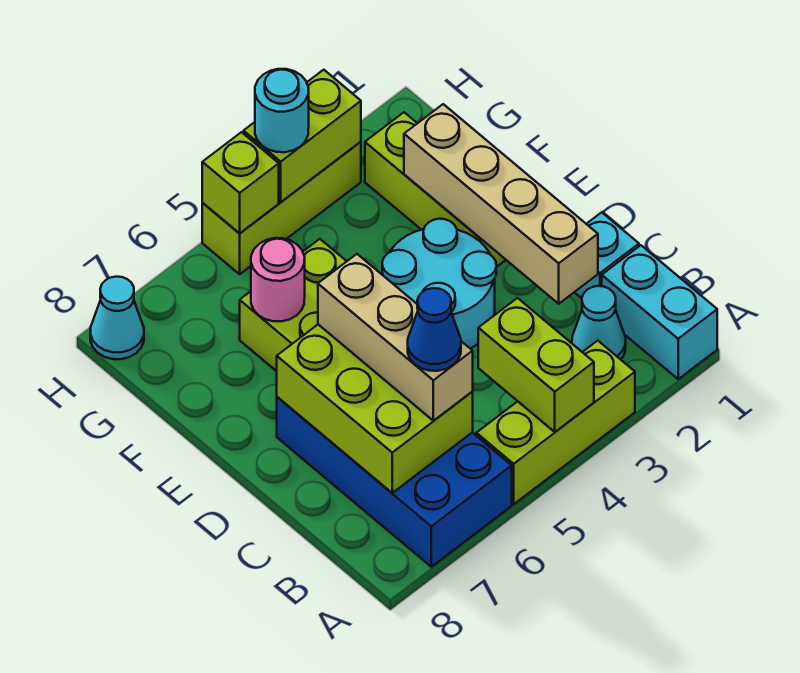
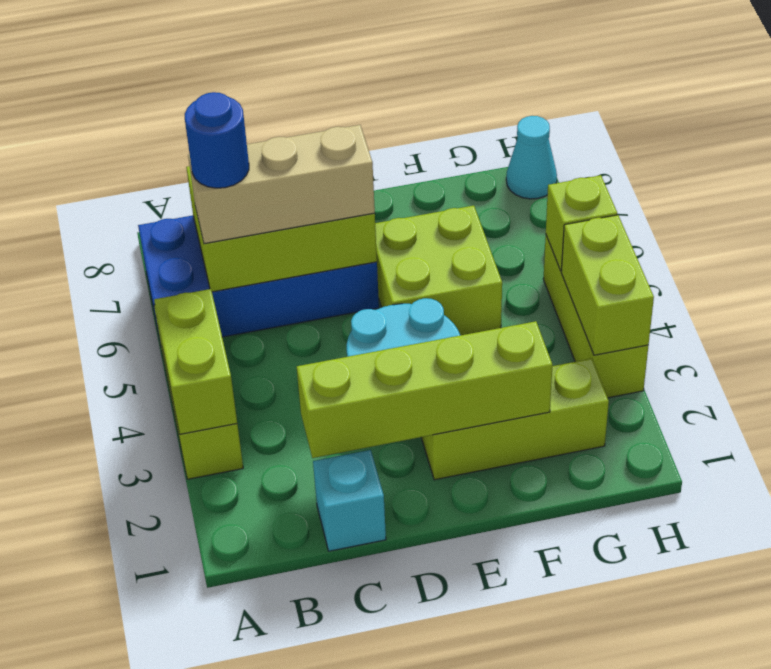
cyan brick A1:B1 level 1 -> none
lime brick A4:B4 level 2 -> lime brick A3:A4 level 2
cyan cone B2 level 1 -> none
blue cone B6 level 4 -> blue round brick B6 level 4
tan brick C2:F2 level 2 -> lime brick C2:F2 level 2
pink round brick F6 level 2 -> none
cyan round brick H4 level 3 -> none

